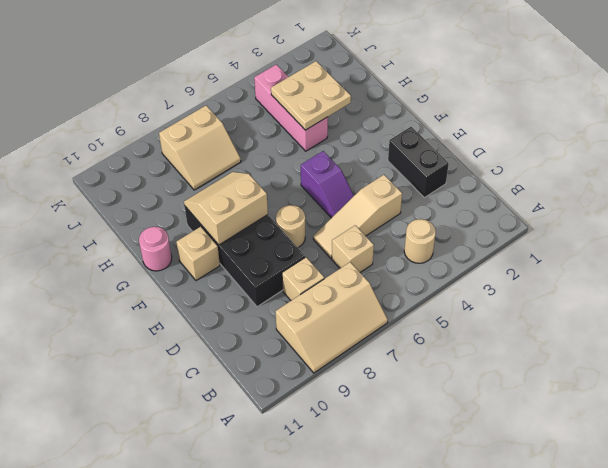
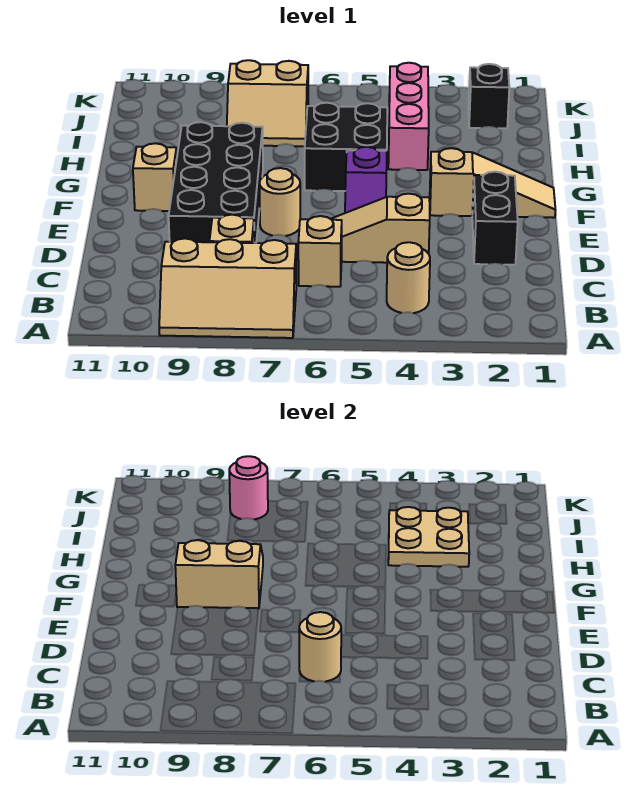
none -> tan round brick C6 level 2
none -> tan slope F1:F3 level 1 top 3
none -> black brick G5:H6 level 1
pink round brick G11 level 1 -> pink round brick J8 level 2
none -> black brick J2 level 1

